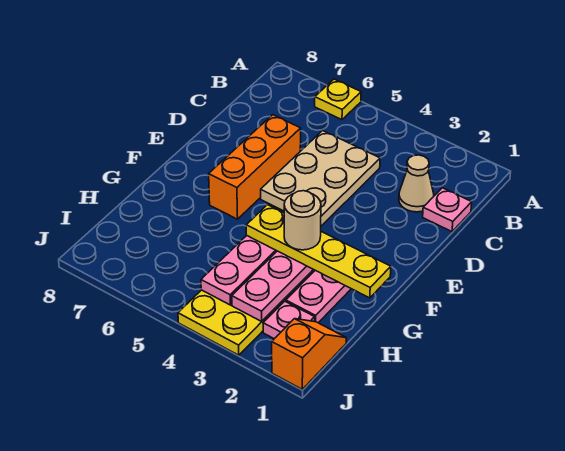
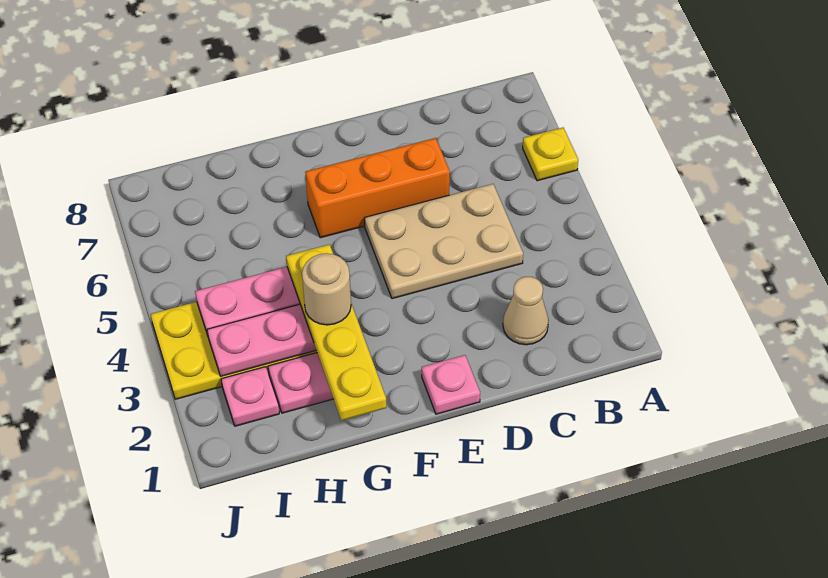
pink plate C1 level 1 -> pink plate E1 level 1
orange slope I1:J1 level 1 top J -> none

